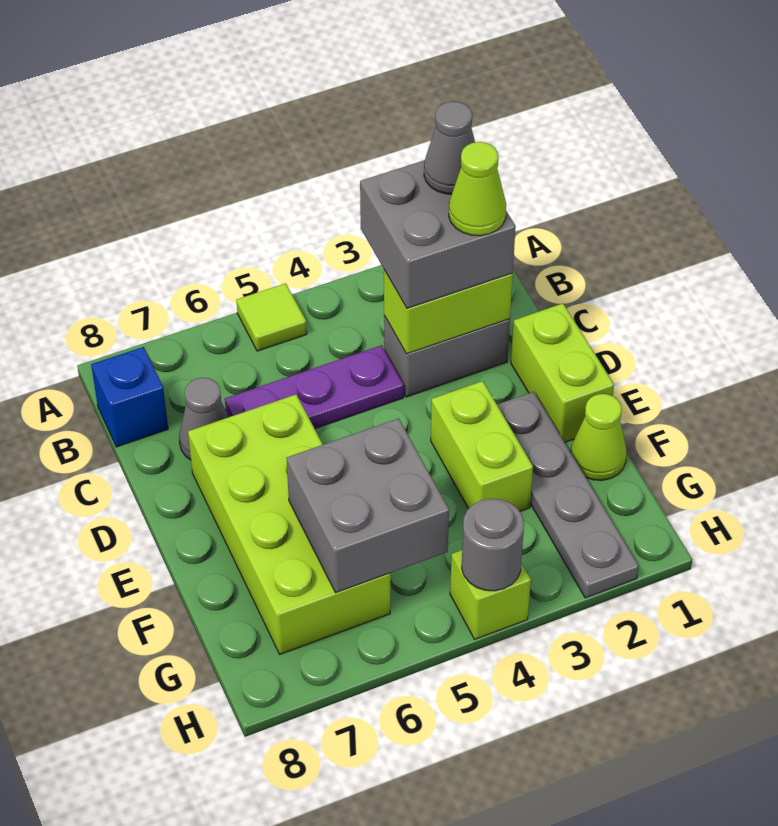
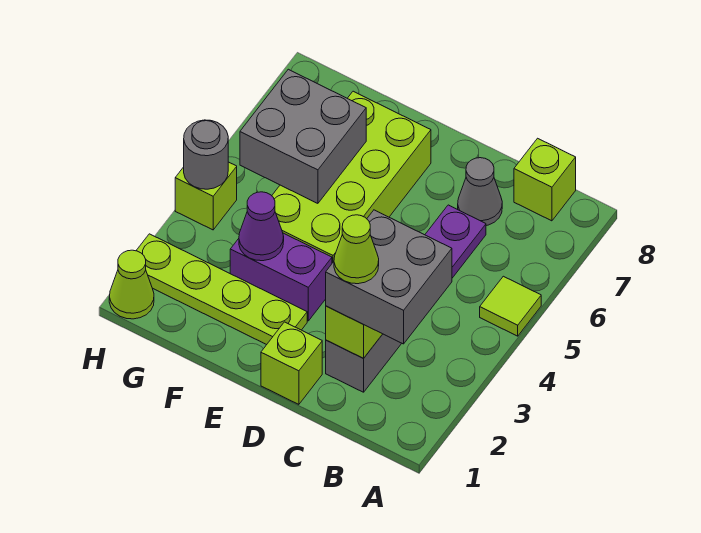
grey cone B2 level 4 -> none
blue brick B8 level 1 -> lime brick B8 level 1
lime brick D1:E1 level 1 -> lime brick D1 level 1
lime brick D6:G7 level 1 -> lime brick E4:F7 level 1
grey plate E2:H2 level 1 -> lime plate E2:H2 level 1
lime brick E3:F3 level 1 -> purple brick E3:F3 level 1
lime cone F1 level 1 -> lime cone H1 level 1
none -> purple cone F3 level 2

